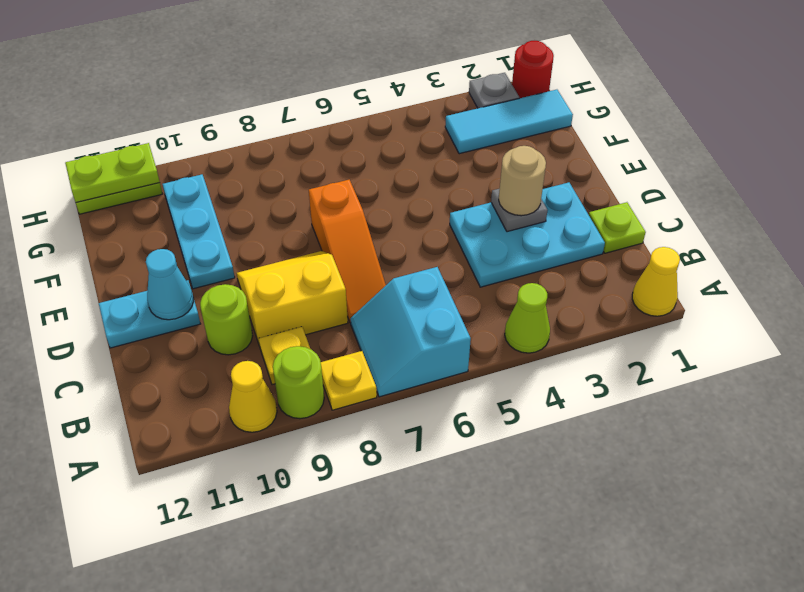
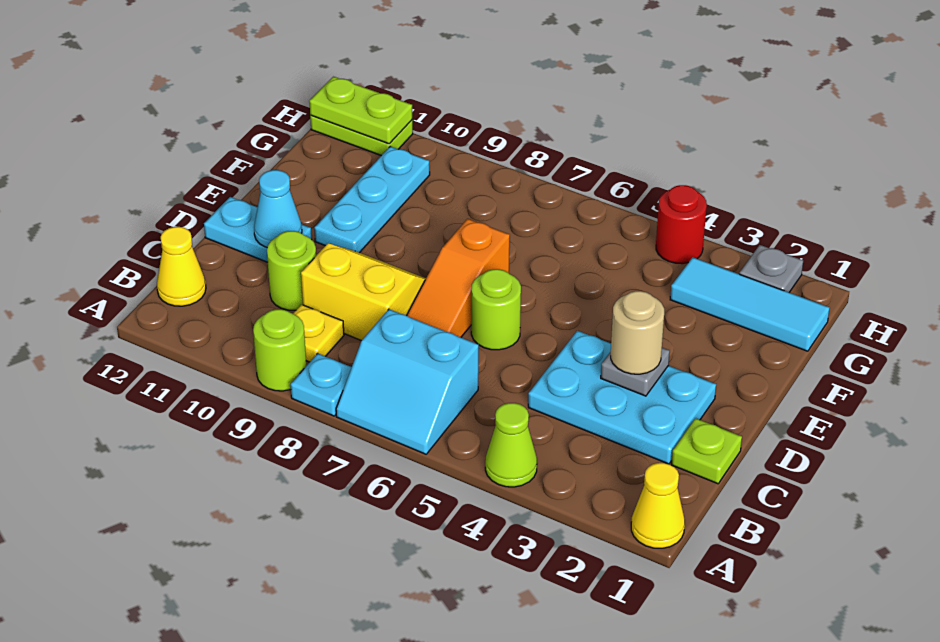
cyan slope A6:B7 level 1 top 6 -> cyan slope A6:B7 level 1 top B
yellow plate A8 level 1 -> cyan plate A8 level 1
yellow cone A10 level 1 -> yellow cone B12 level 1
none -> lime round brick D6 level 1
red round brick H1 level 1 -> red round brick H4 level 1

